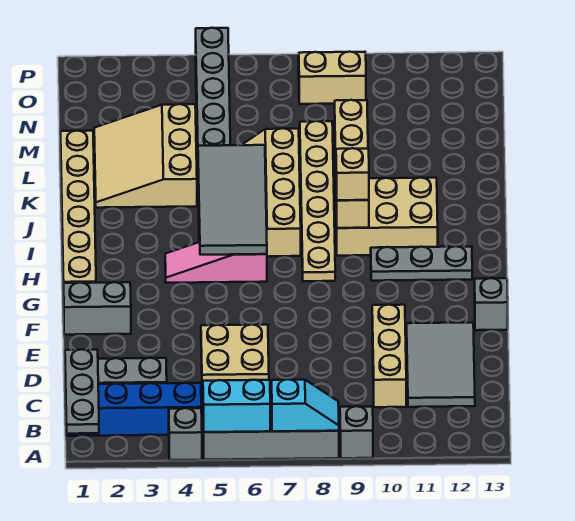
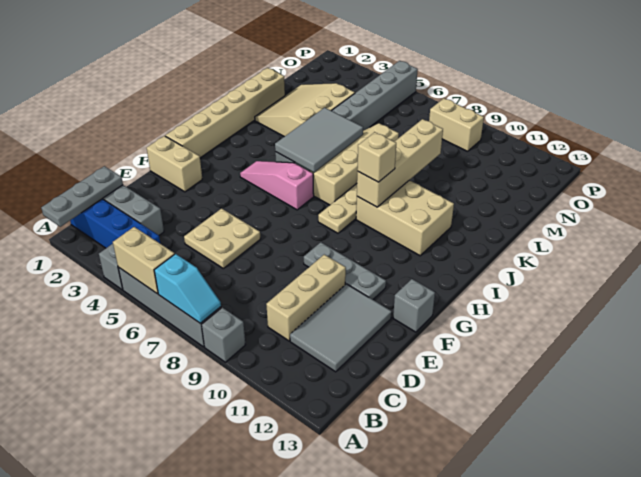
cyan brick A5:A6 level 2 -> tan brick A5:A6 level 2
grey brick F1:F2 level 1 -> tan brick F1:F2 level 1
grey tile H5:K6 level 2 -> grey tile I5:K6 level 2
grey plate H10:H12 level 1 -> grey plate F9:F11 level 1

